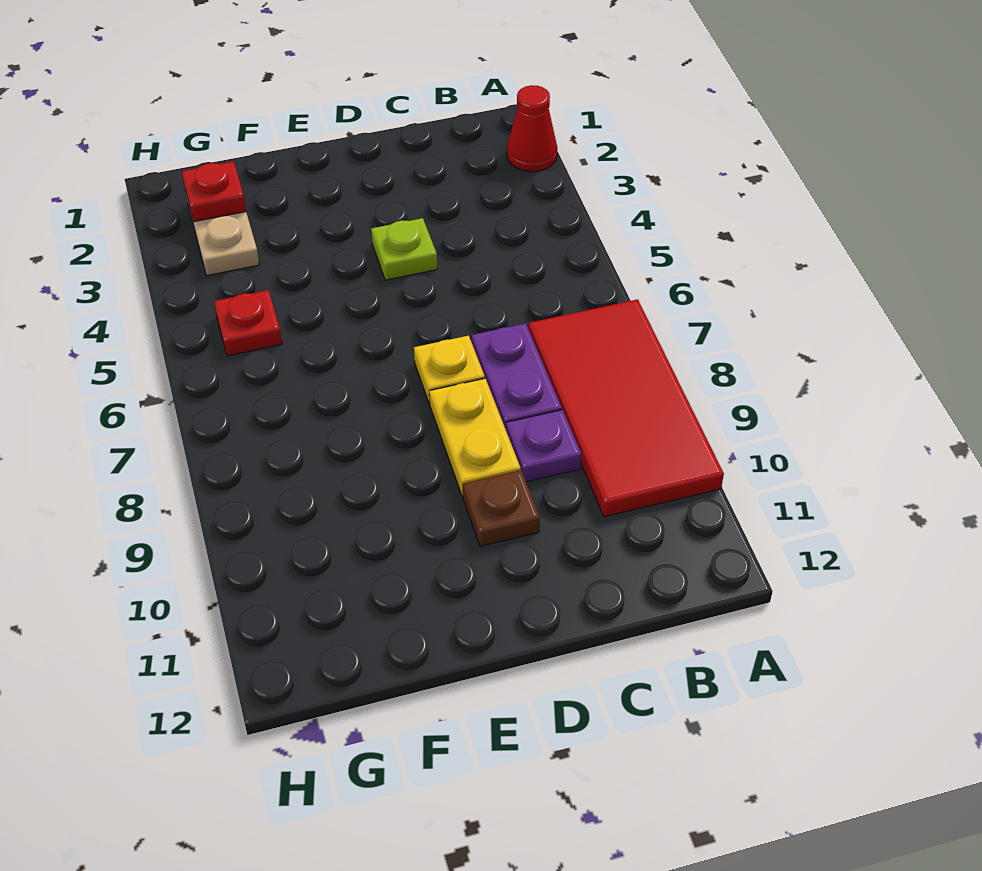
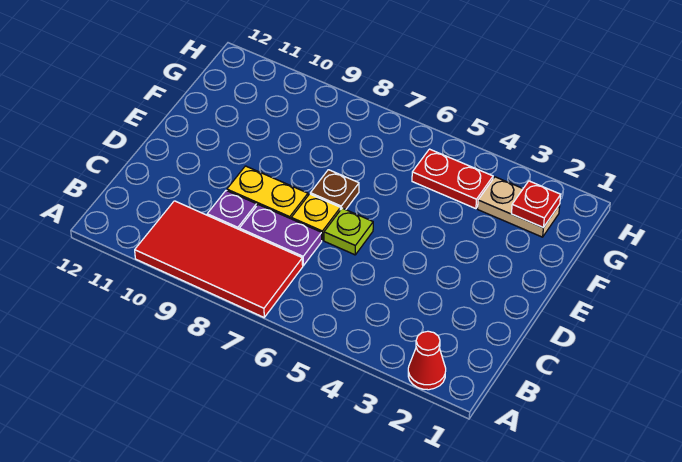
lime plate D4 level 1 -> lime plate D6 level 1
brown plate D10 level 1 -> brown plate E7 level 1
red plate G5 level 1 -> red plate G4:G5 level 1

